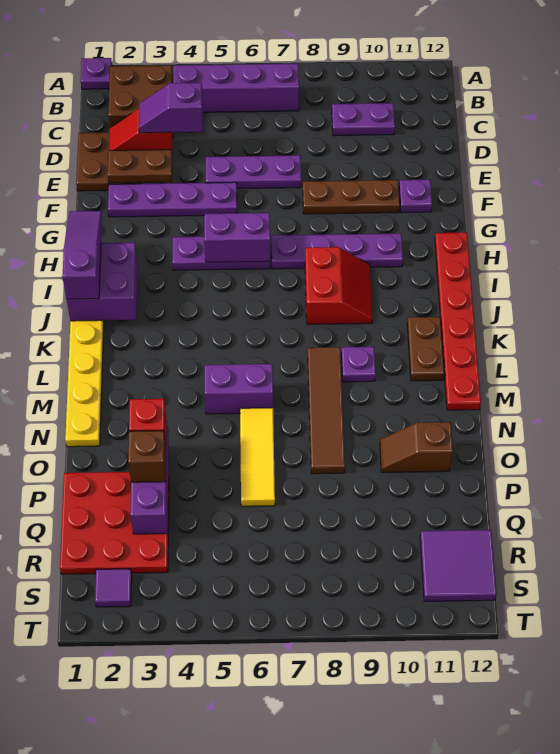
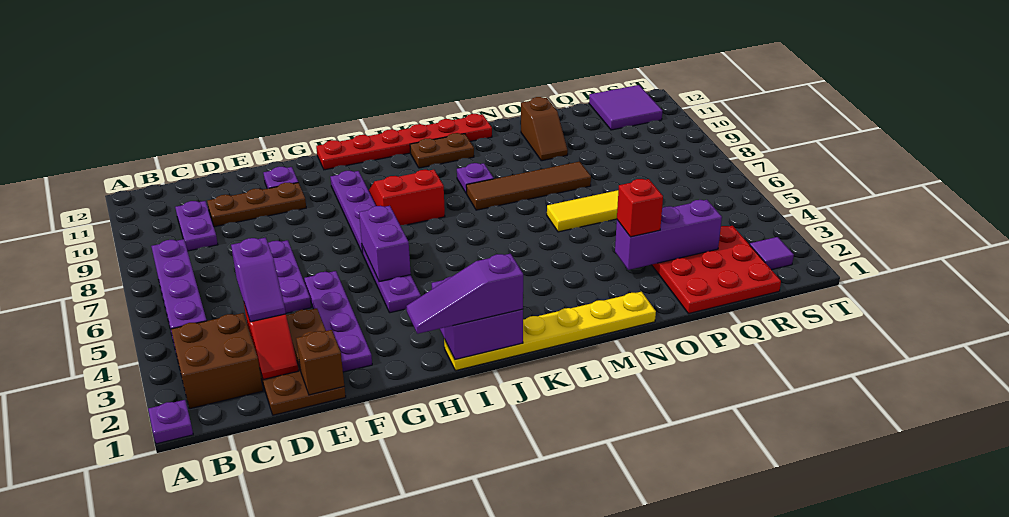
brown plate F8:F10 level 1 -> brown plate D10:F10 level 1
purple brick M5:M6 level 1 -> none
brown brick P3 level 3 -> brown brick E1 level 2

